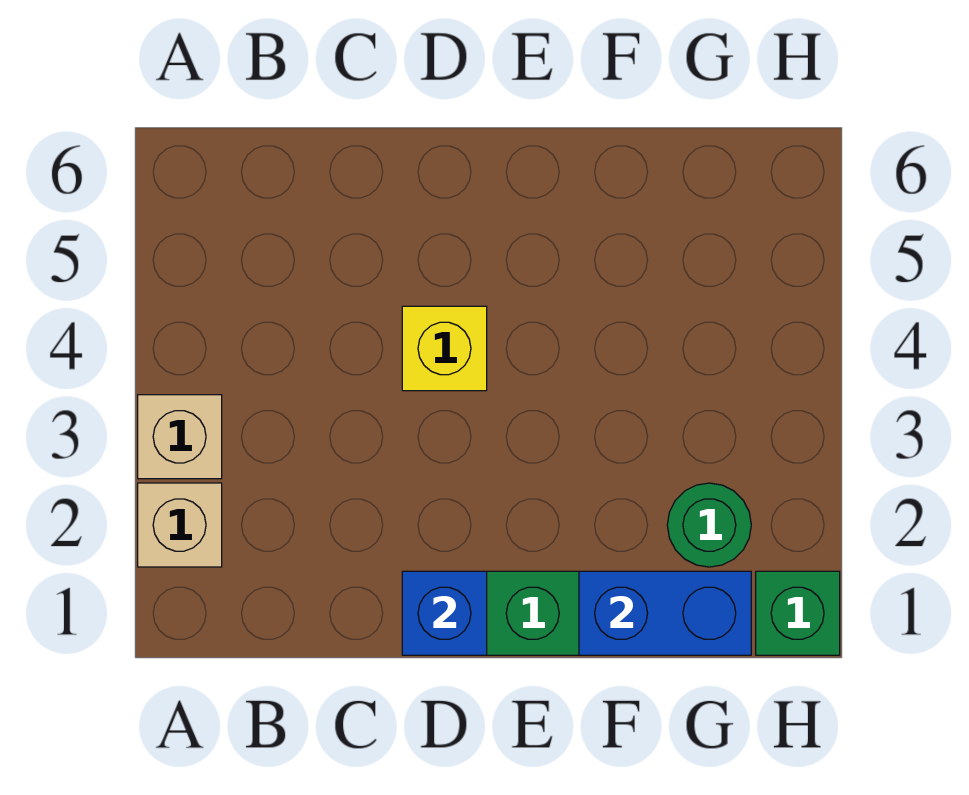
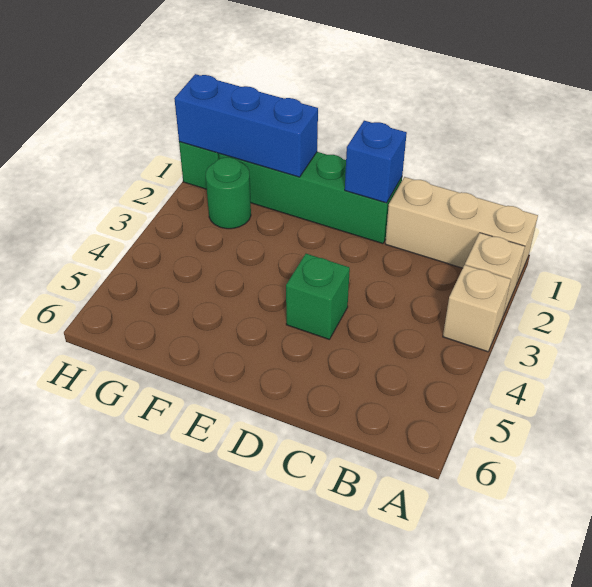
none -> tan brick A1:C1 level 1
yellow brick D4 level 1 -> green brick D4 level 1
blue brick F1:G1 level 2 -> blue brick F1:H1 level 2

